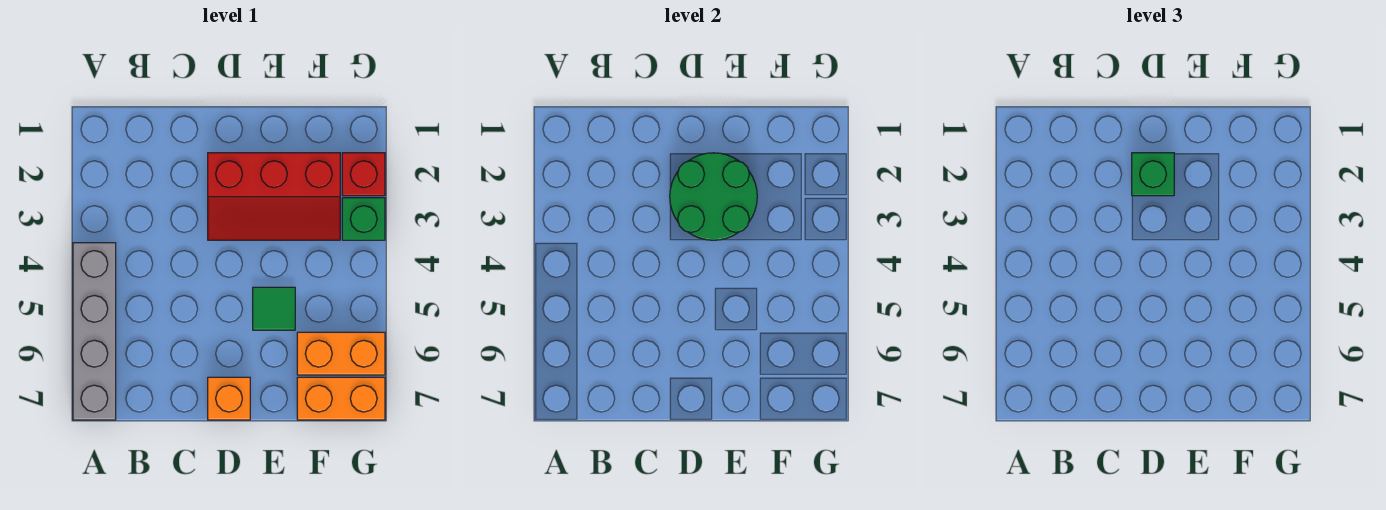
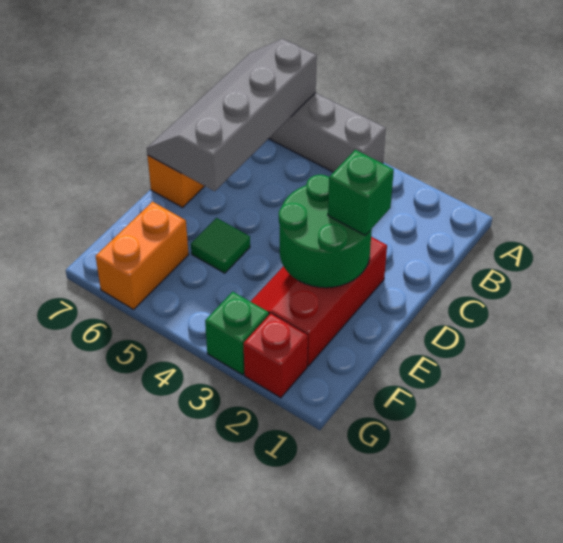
none -> grey slope A6:D7 level 2 top 6
orange brick F7:G7 level 1 -> none

